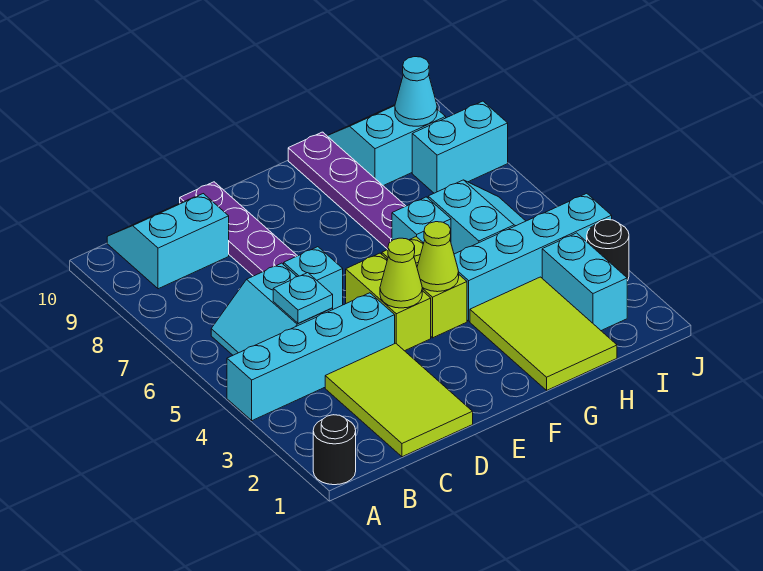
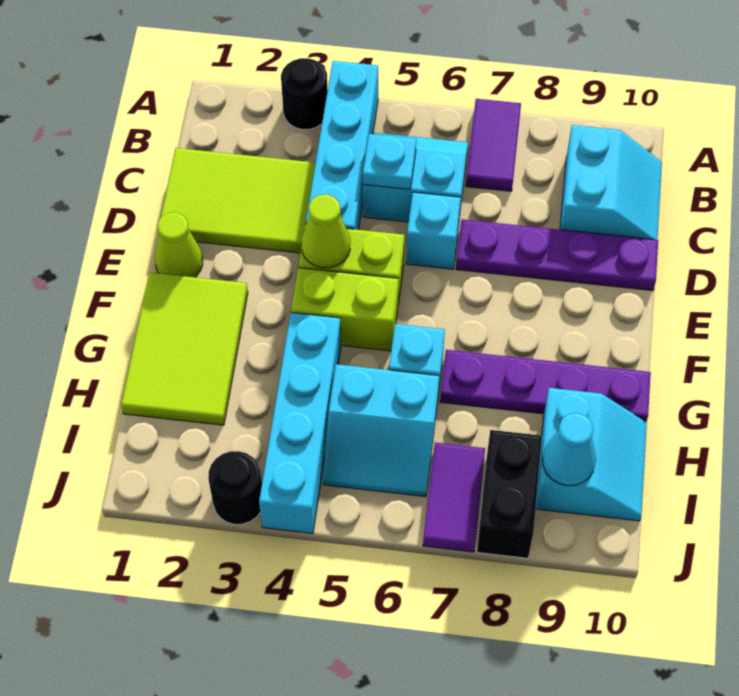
black round brick A1 level 1 -> black round brick A3 level 1
none -> purple tile A7:B7 level 1
lime cone F4 level 2 -> lime cone E1 level 1
lime tile G1:H3 level 1 -> lime tile F1:H2 level 1
cyan brick I2:I3 level 1 -> none
none -> purple tile I7:J7 level 1
cyan brick I8:J8 level 1 -> black brick I8:J8 level 1

